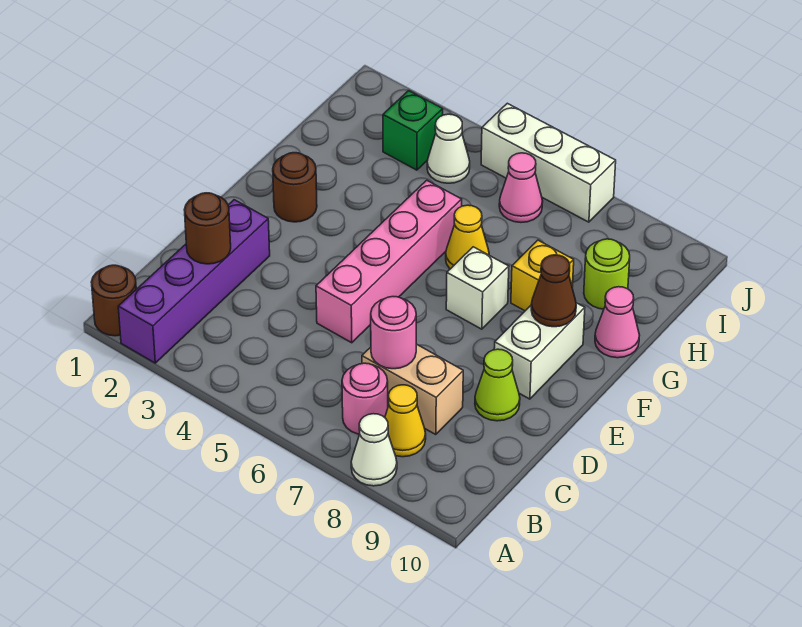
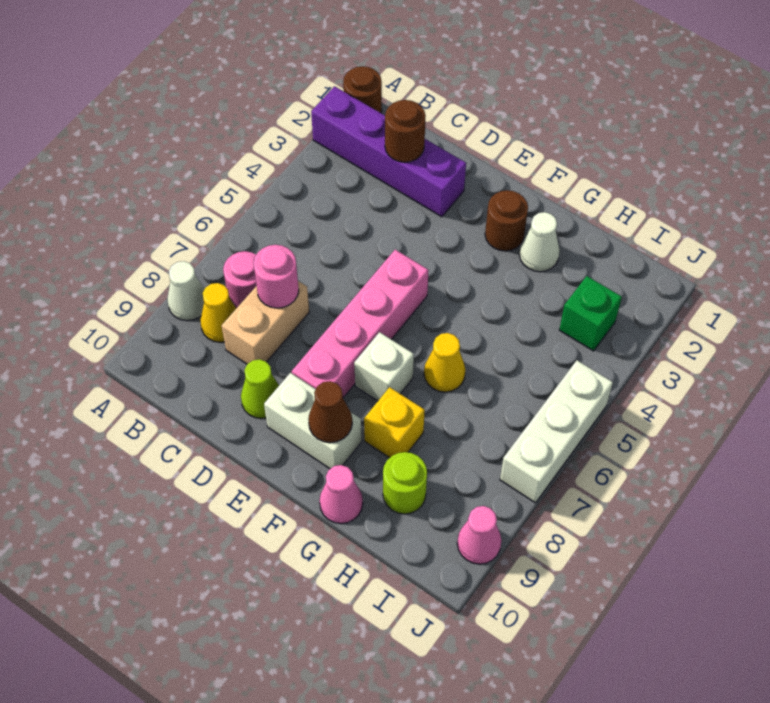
pink brick D5:G5 level 1 -> pink brick E5:E8 level 1
white cone I4 level 1 -> white cone G2 level 1
pink cone I6 level 1 -> pink cone J9 level 1

